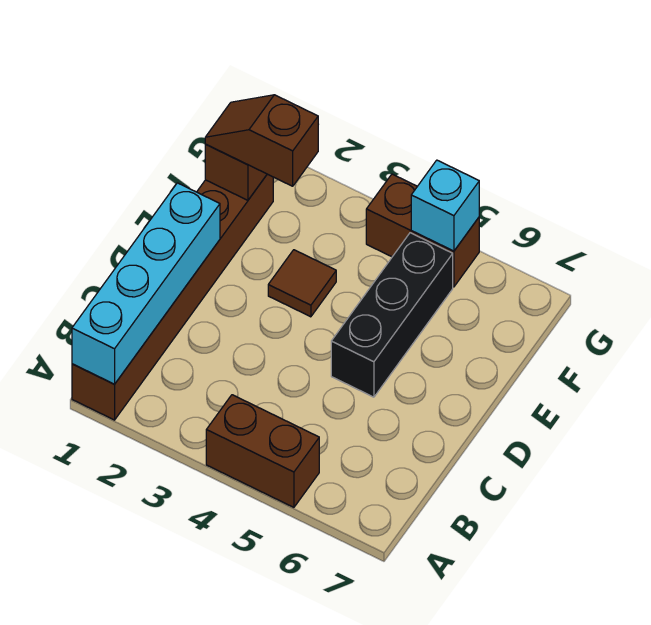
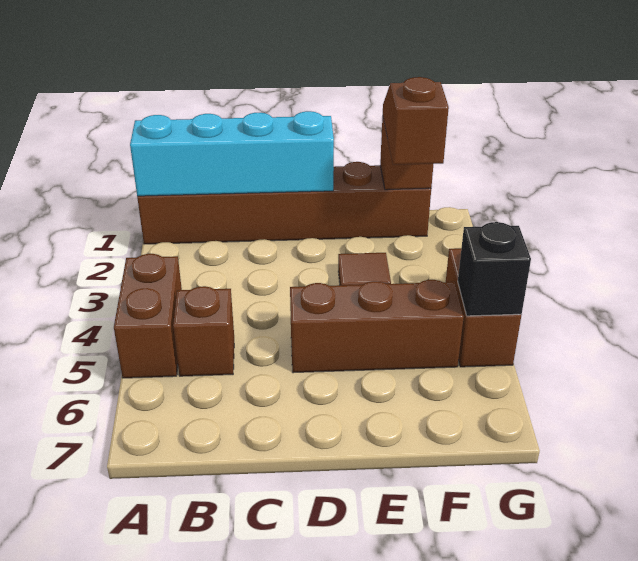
none -> brown brick B5 level 1
black brick D5:F5 level 1 -> brown brick D5:F5 level 1
cyan brick G5 level 2 -> black brick G5 level 2

